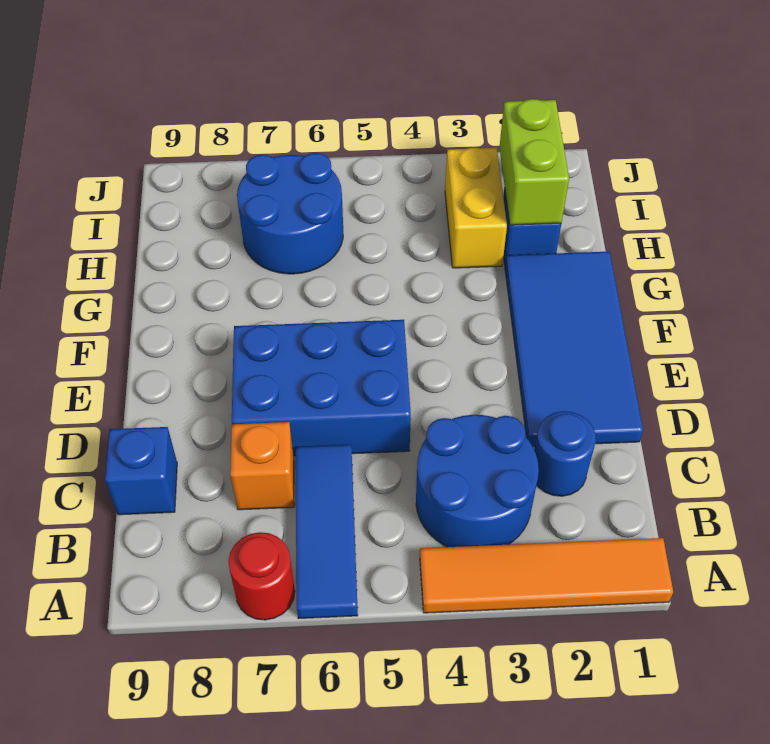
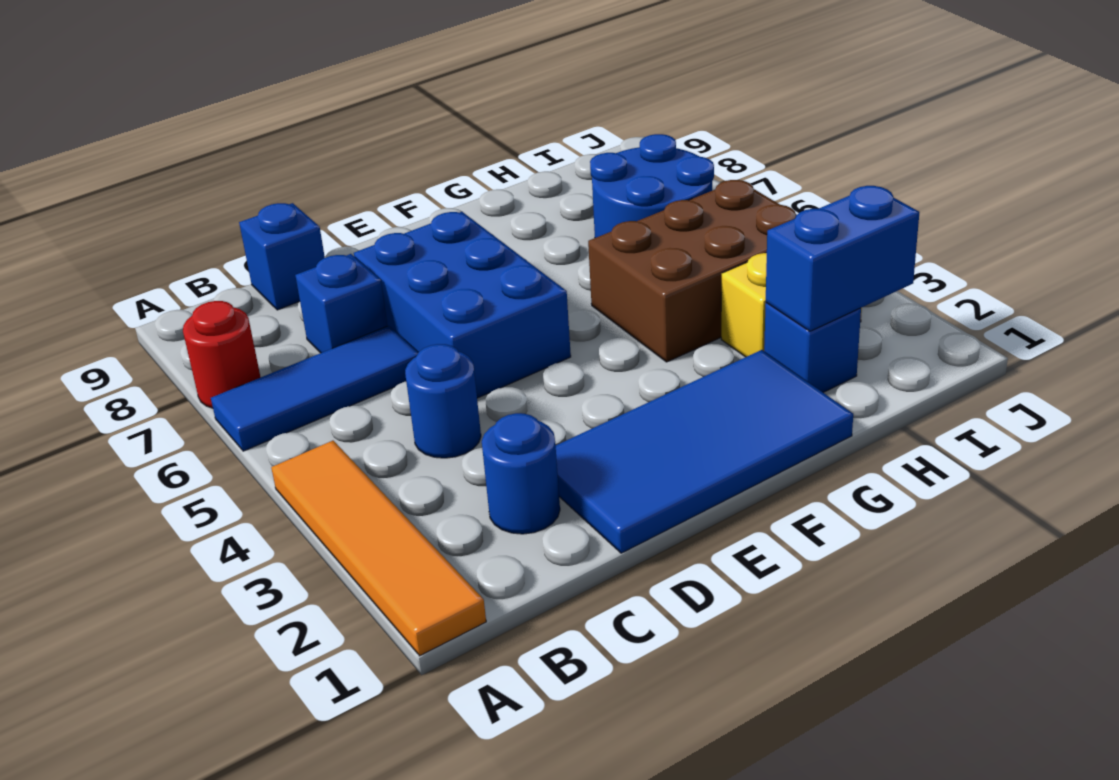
blue round brick B3:C4 level 1 -> blue round brick C4 level 1
orange brick C7 level 1 -> blue brick C7 level 1
none -> brown brick G4:I5 level 1
lime brick H2:I2 level 2 -> blue brick H2:I2 level 2

